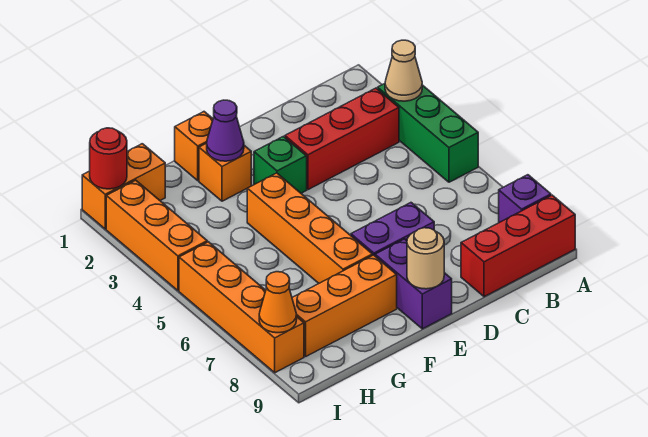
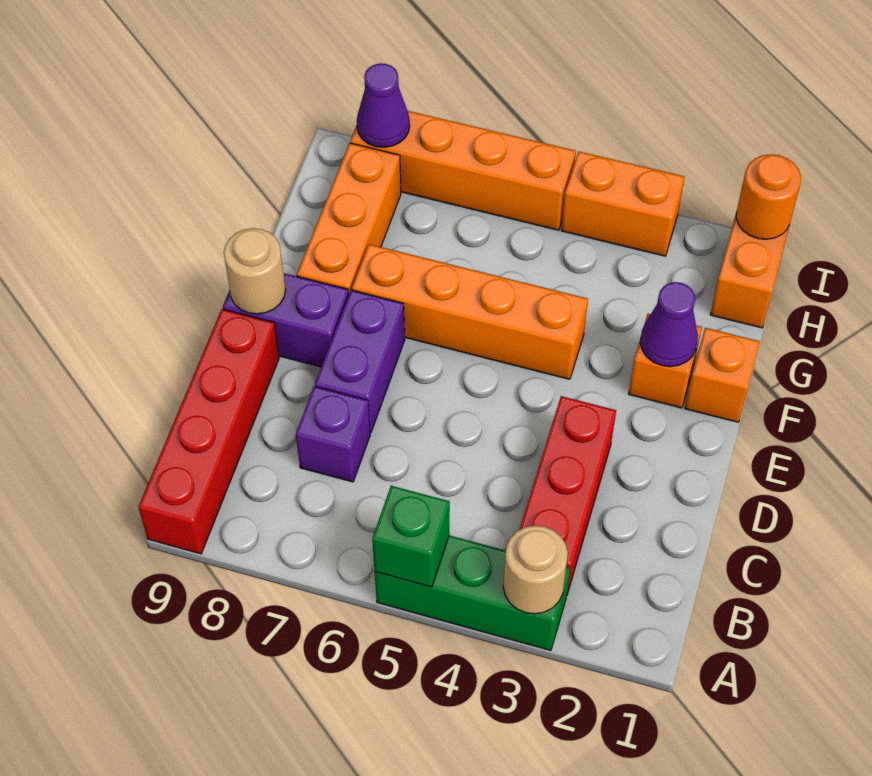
tan cone A3 level 2 -> tan round brick A3 level 2
purple brick A8 level 1 -> purple brick C7 level 1
red brick A9:C9 level 1 -> red brick A9:D9 level 1
green brick E3 level 1 -> green brick A5 level 2
red round brick I1 level 2 -> orange round brick I1 level 2
orange brick I2:I4 level 1 -> orange brick I3:I4 level 1
orange cone I8 level 2 -> purple cone I8 level 2

